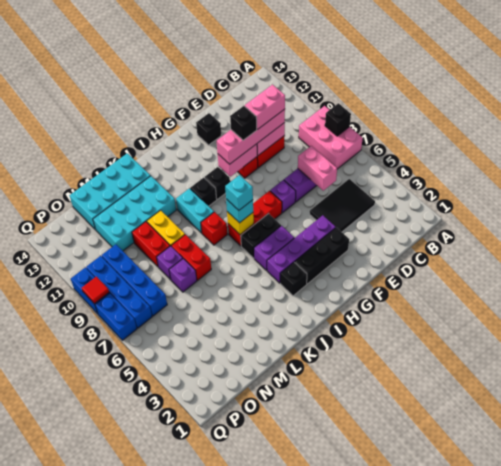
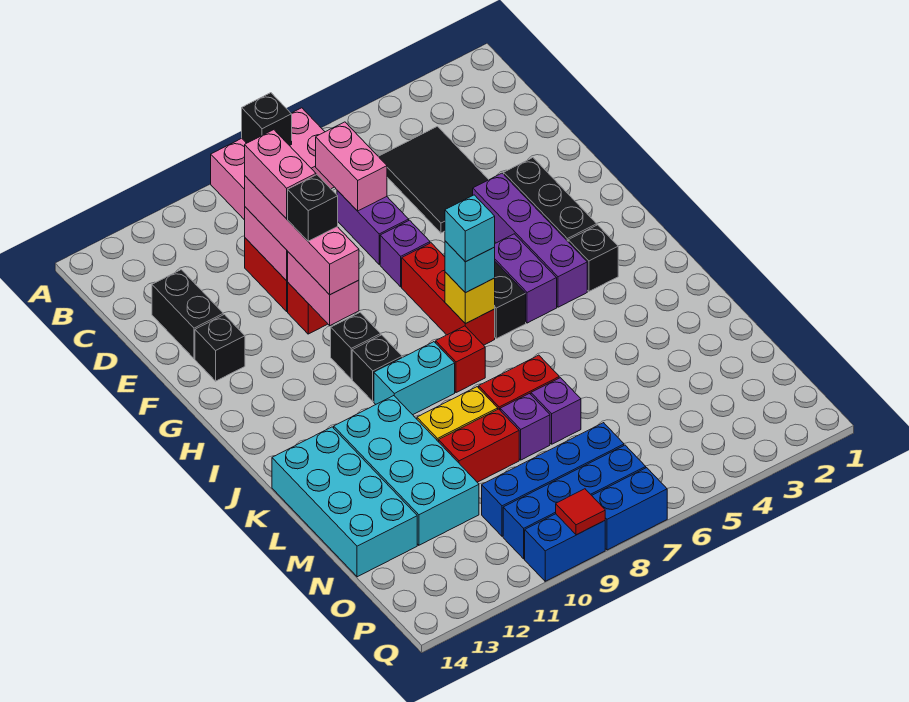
pink brick D6:D7 level 2 -> pink brick C7:D7 level 2
none -> black brick D13:E13 level 1

